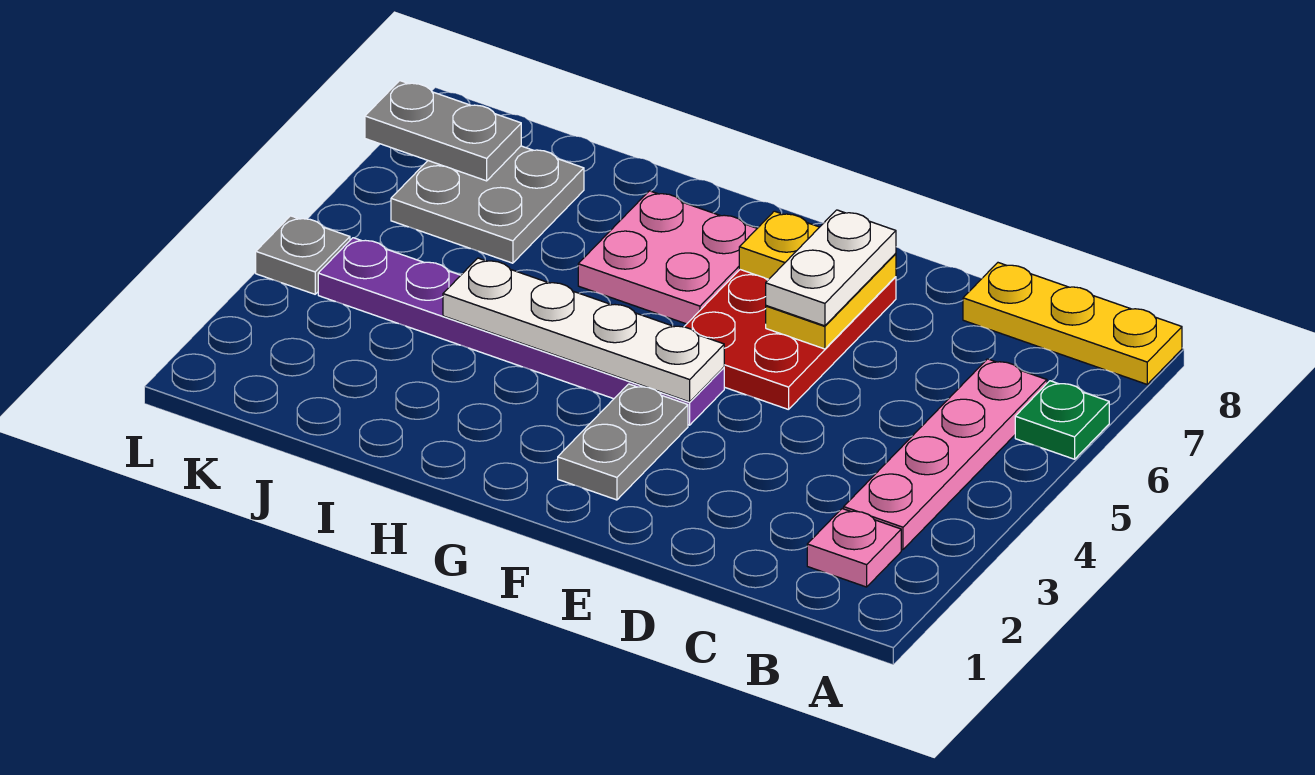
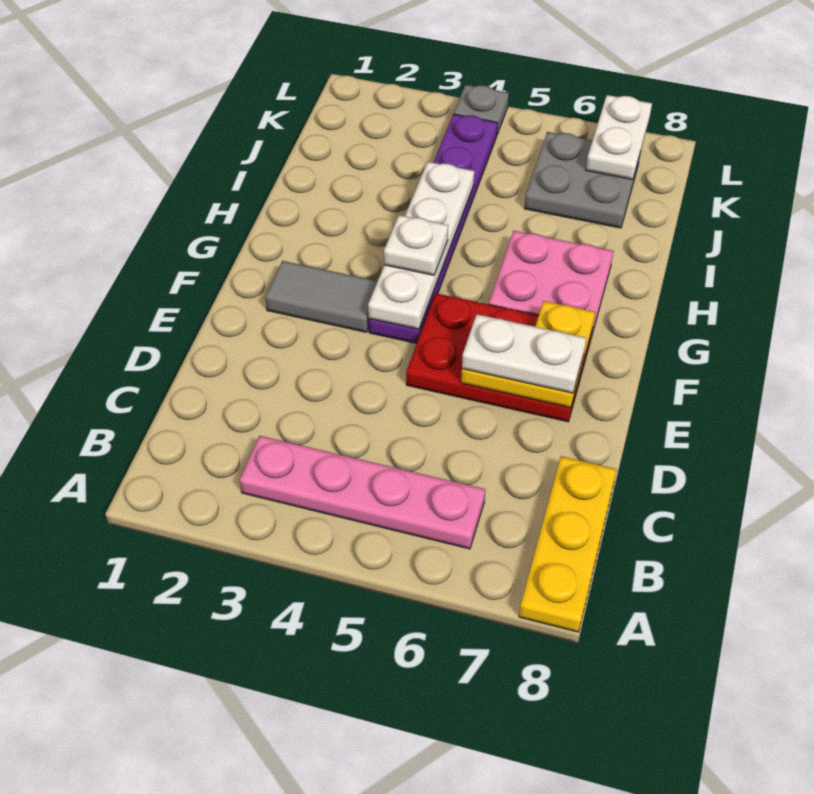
green plate A6 level 1 -> none
pink plate B2 level 1 -> none
grey plate F2:F3 level 1 -> grey tile F2:F3 level 1
none -> white plate G4 level 3
grey plate K7:L7 level 2 -> white plate K7:L7 level 2

